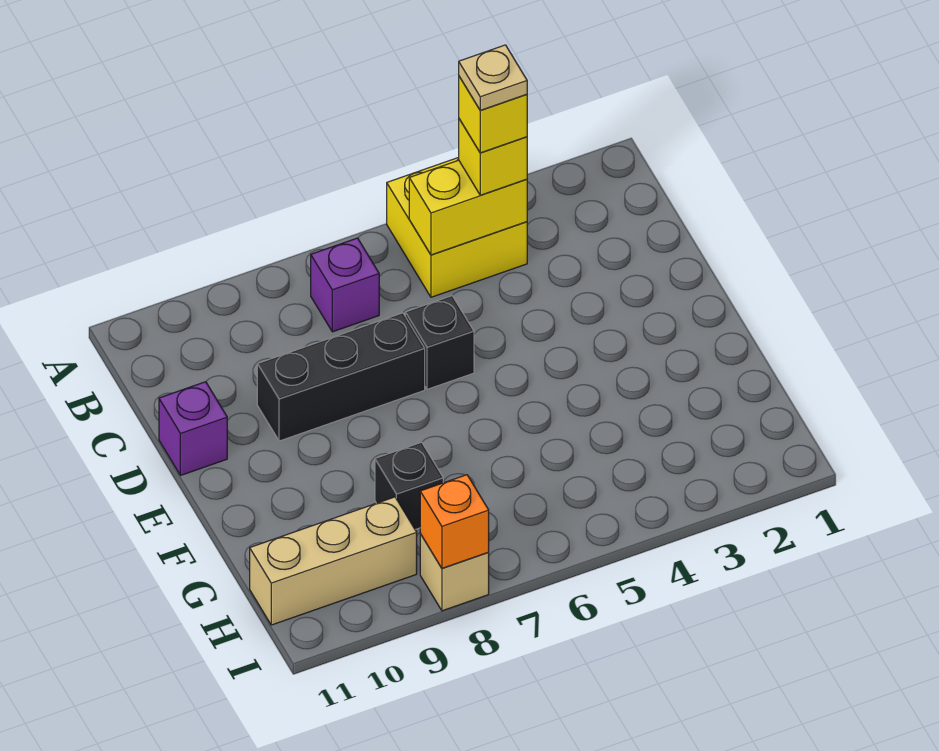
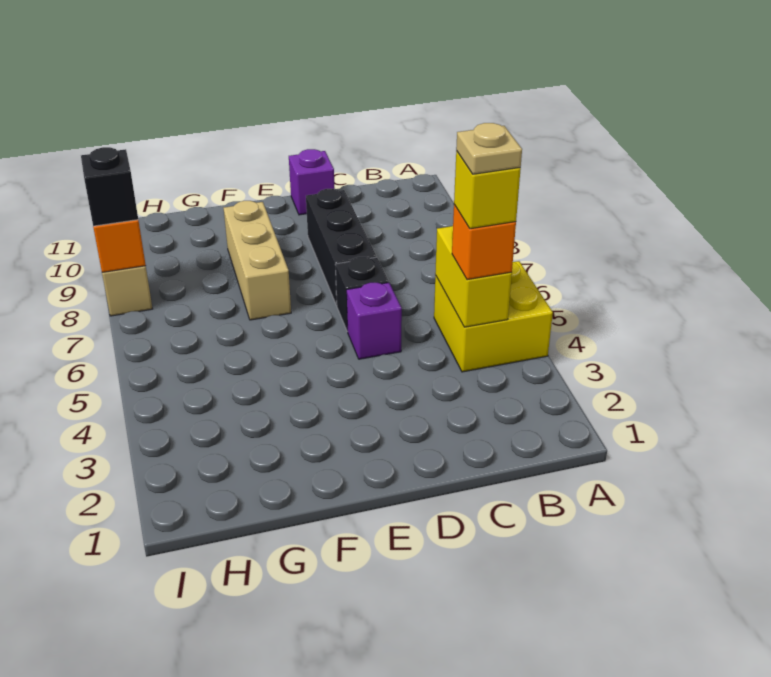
yellow brick B4 level 3 -> orange brick B4 level 3
purple brick B7 level 1 -> purple brick D5 level 1
black brick G8 level 1 -> black brick I8 level 3
tan brick H9:H11 level 1 -> tan brick F7:F9 level 1

